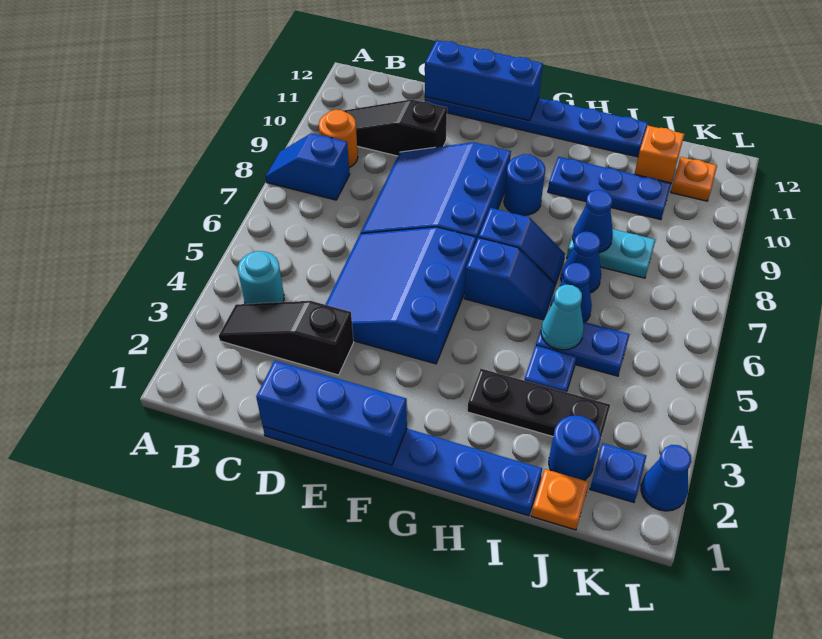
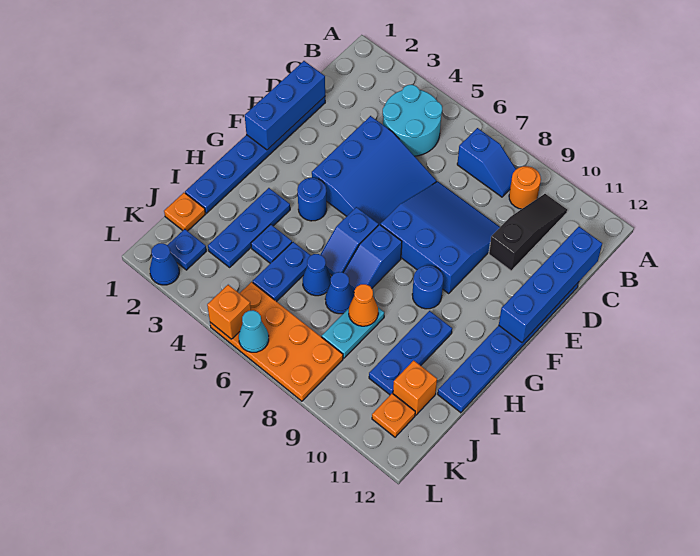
blue slope A8:B8 level 1 top B -> blue slope B7:B8 level 1 top 7
black slope B3:D3 level 1 top D -> none
cyan round brick B4 level 1 -> cyan round brick B4:C5 level 1
blue slope D4:F6 level 1 top F -> blue slope D4:F6 level 1 top 4
blue brick D12:F12 level 2 -> blue brick C12:F12 level 2
black plate H3:J3 level 1 -> blue plate H3:J3 level 1
cyan cone I5 level 2 -> cyan cone L6 level 2
blue cone I8 level 2 -> orange cone I8 level 2
blue round brick J2 level 1 -> blue round brick G4 level 1
none -> orange plate K5:L8 level 1
none -> orange brick L5 level 2

